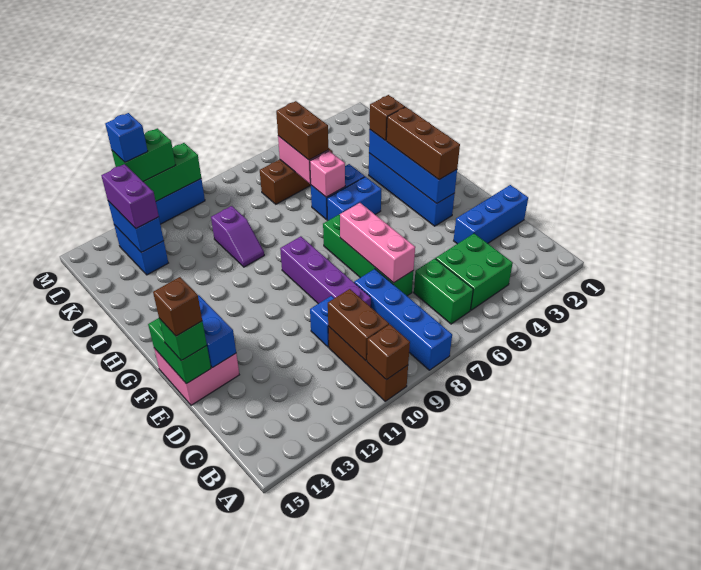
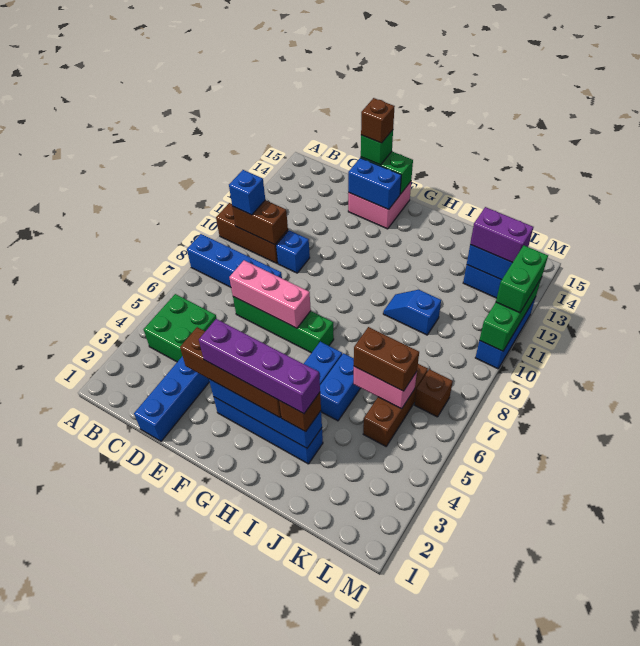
brown brick A10 level 2 -> brown brick L7 level 1
green brick B6:C6 level 1 -> none
purple brick D9:G9 level 1 -> purple brick F3:I3 level 4
brown brick F3:H3 level 3 -> brown brick E3:H3 level 3
pink brick I6 level 2 -> none
purple slope I10:J10 level 1 top J -> blue slope I10:J10 level 1 top J
blue brick M12 level 4 -> blue brick B10 level 3

